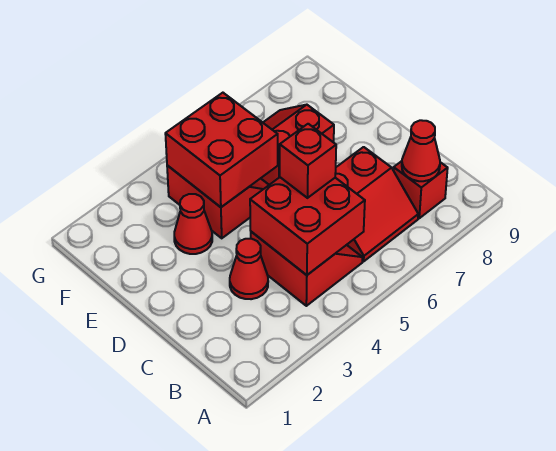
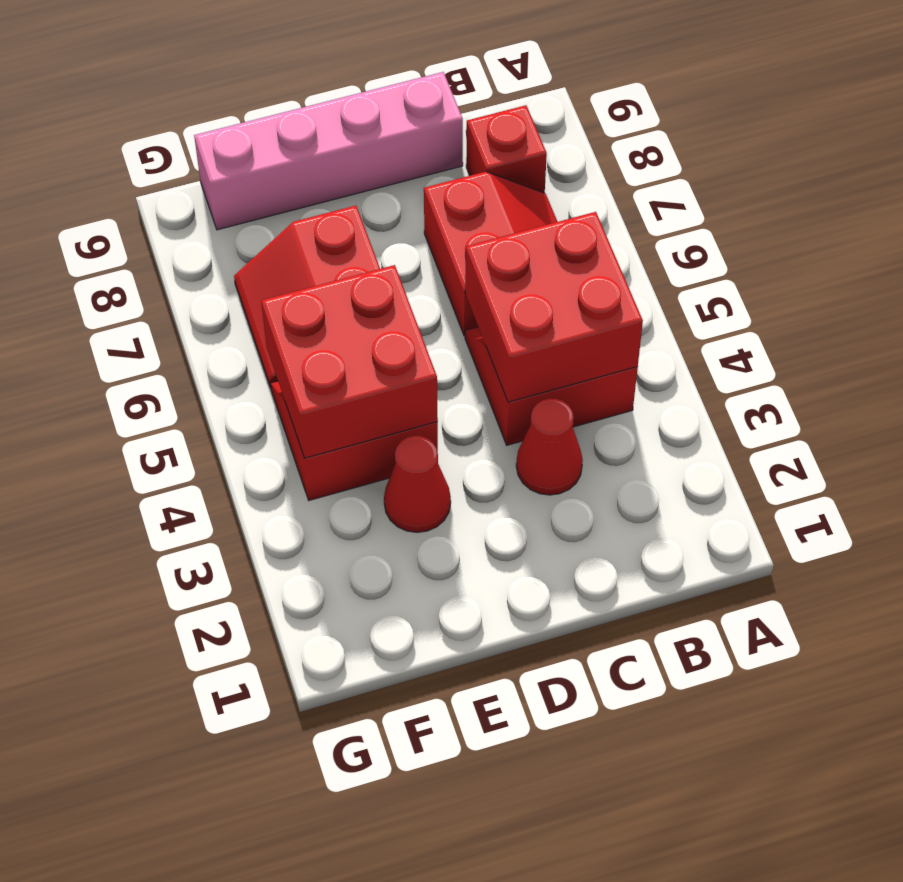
red cone B8 level 2 -> none
red brick C5 level 3 -> none
none -> pink brick C9:F9 level 1

